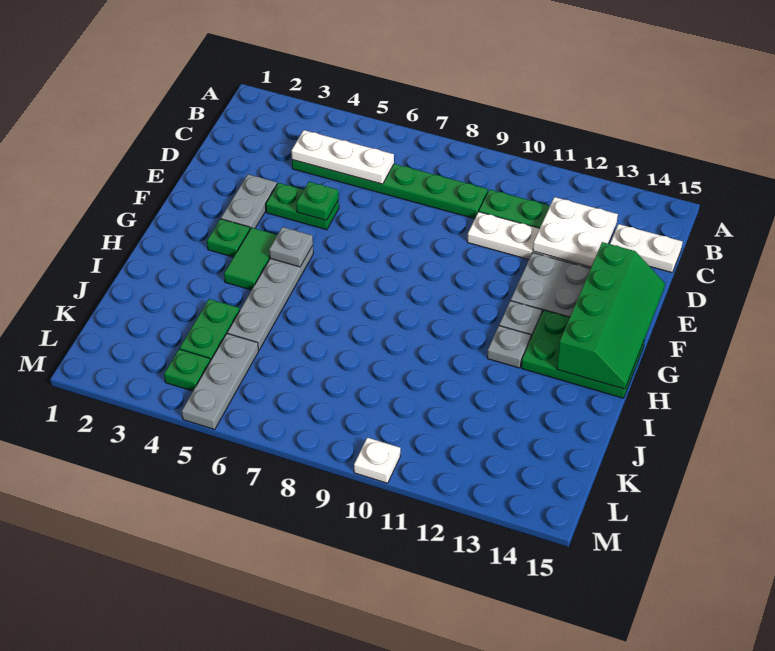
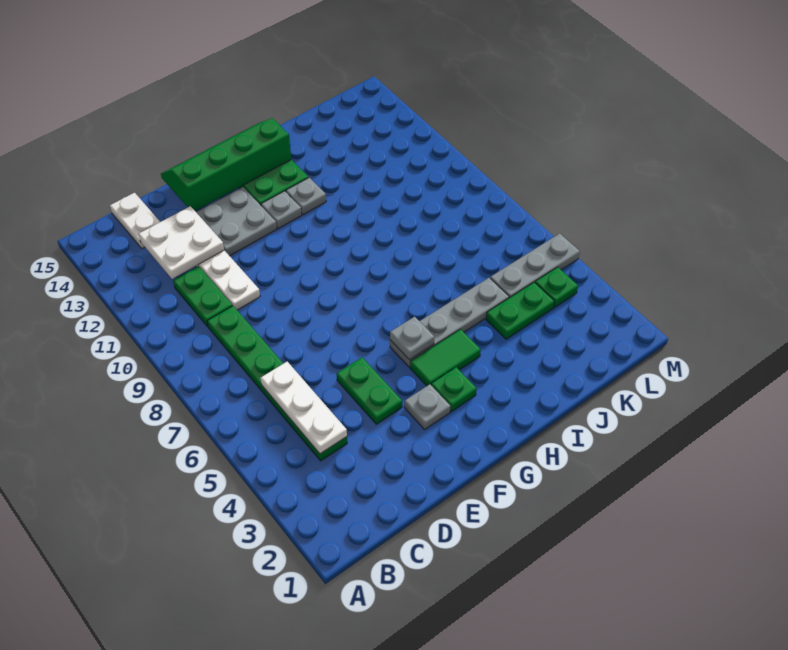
grey plate E3:F3 level 1 -> grey plate F3 level 1
green plate E5 level 2 -> none
white plate M10 level 1 -> none

